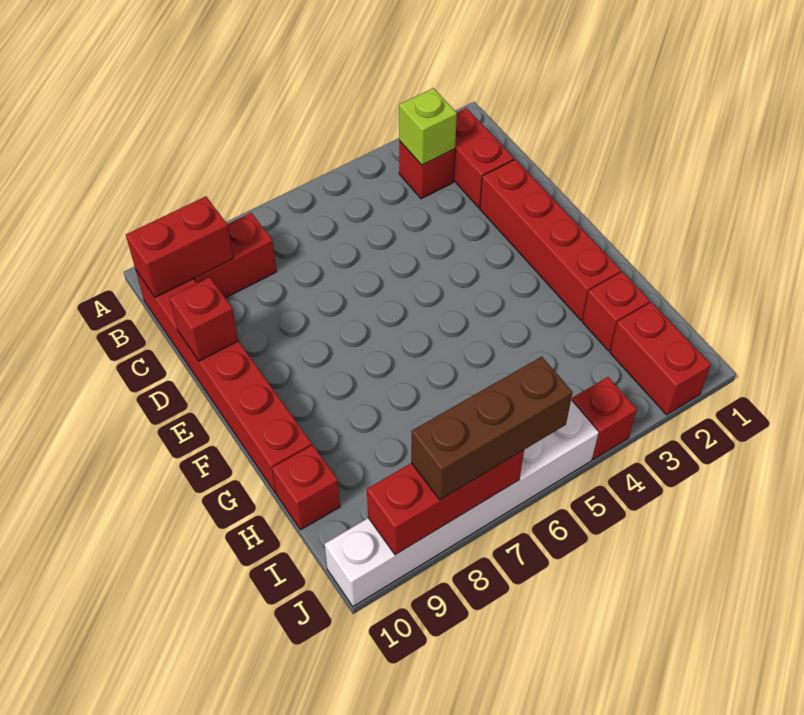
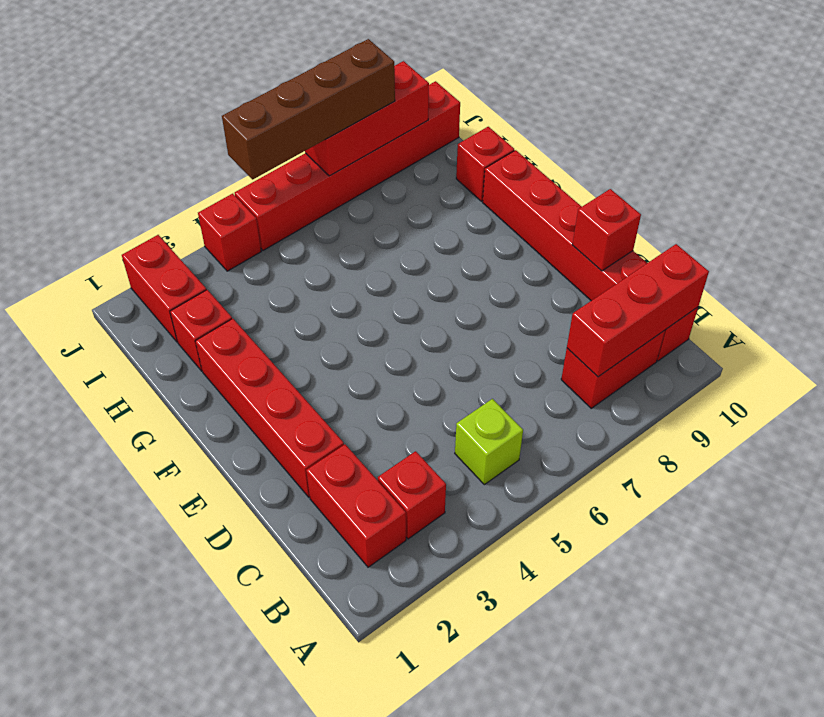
lime brick B3 level 2 -> lime brick B5 level 1
red brick B9:B10 level 2 -> red brick B8:B10 level 2
white brick J5:J10 level 1 -> red brick J5:J10 level 1
brown brick J6:J8 level 3 -> brown brick J5:J8 level 3

